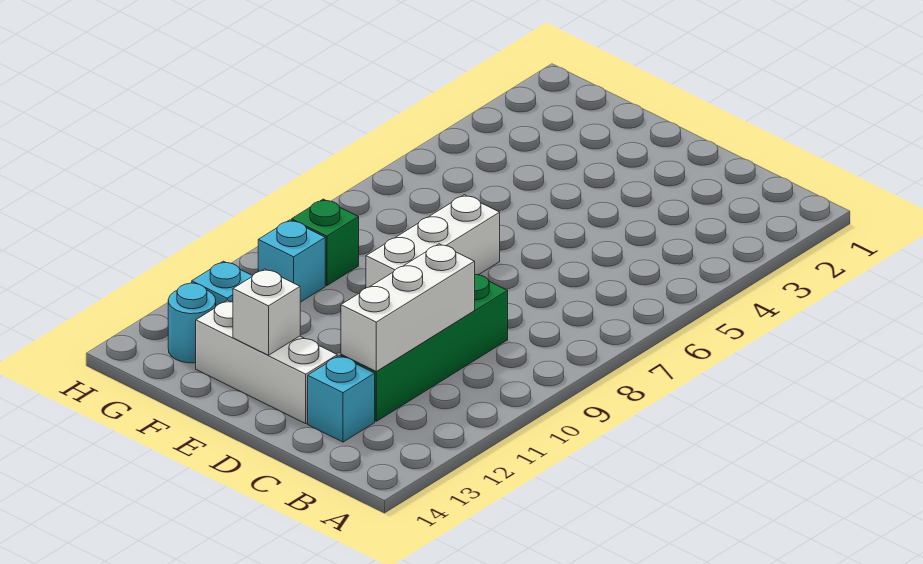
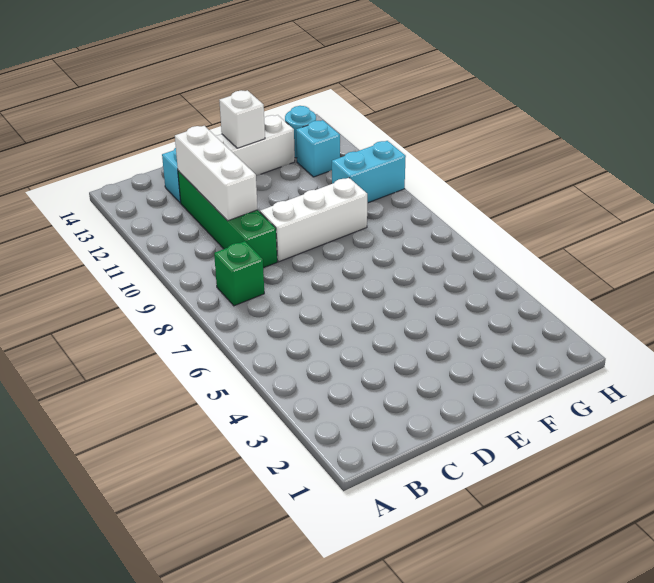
white brick E7:E9 level 1 -> white brick D9:F9 level 1
green brick G9 level 1 -> green brick B8 level 1
cyan brick G10 level 1 -> cyan brick G10:H10 level 1

